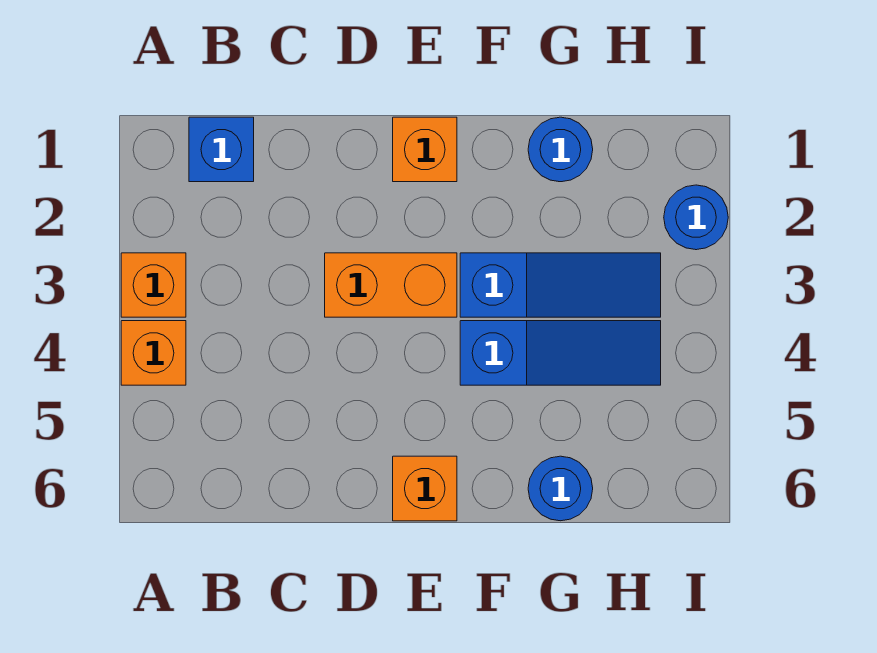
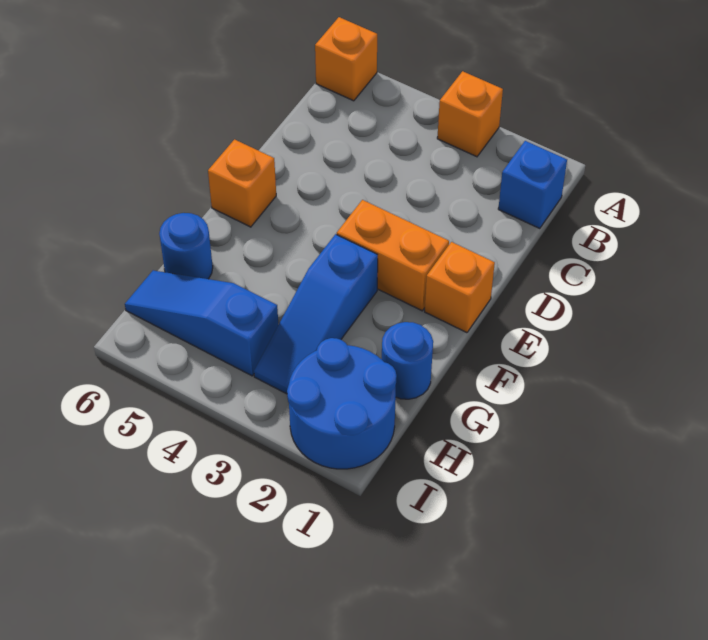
orange brick A4 level 1 -> orange brick A6 level 1
orange brick D3:E3 level 1 -> orange brick E2:E3 level 1
blue slope F4:H4 level 1 top F -> blue slope H4:H6 level 1 top 4
blue round brick I2 level 1 -> blue round brick H1:I2 level 1

